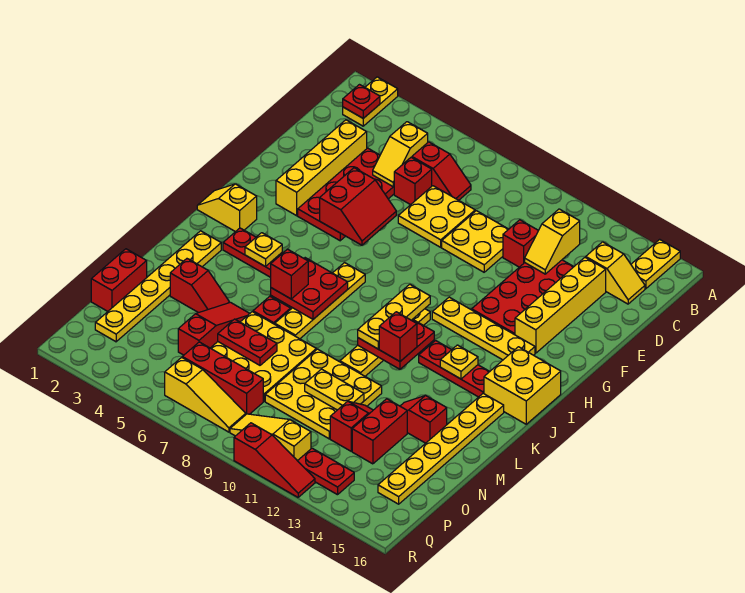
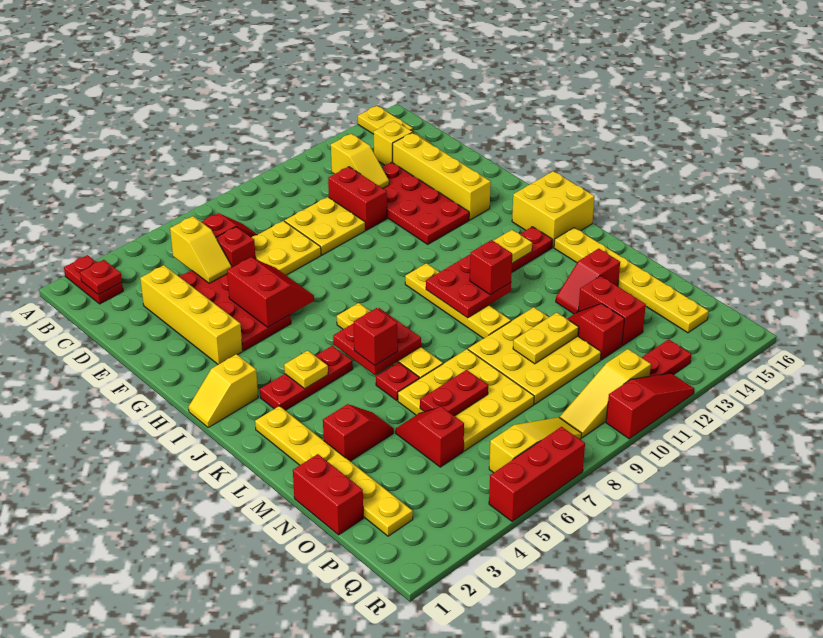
yellow plate A2:B2 level 1 -> red plate A2:B2 level 1
red brick D11 level 1 -> red brick D11:E11 level 1
yellow plate H11:H14 level 1 -> none
yellow plate I10:K10 level 3 -> none
red slope M5:O5 level 1 top O -> red slope N5:O5 level 1 top O
red brick P6:P8 level 1 -> red brick R5:R7 level 1

